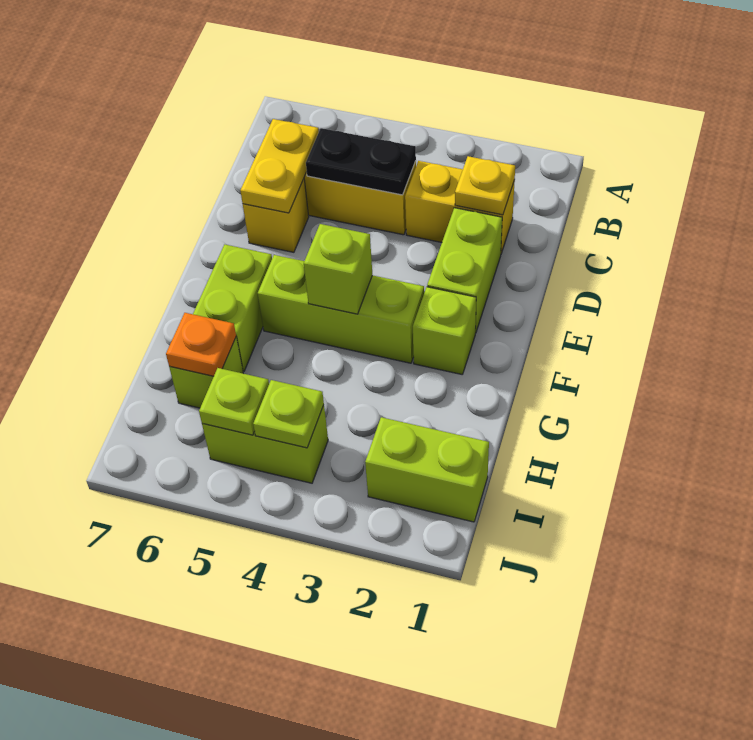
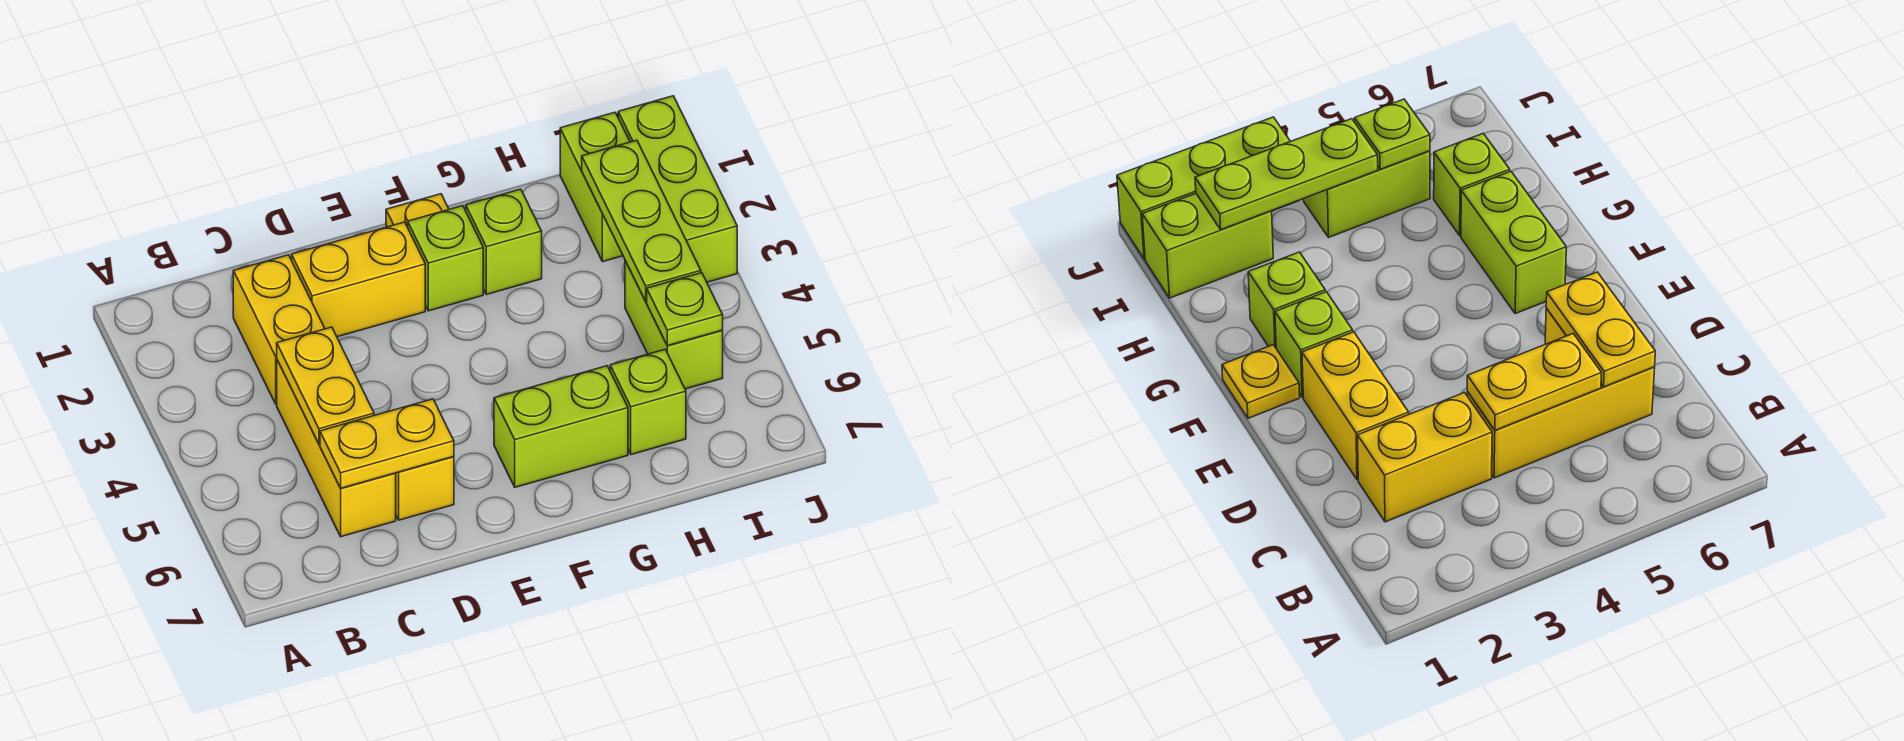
yellow plate C2 level 2 -> yellow plate F1 level 1
black plate C4:C5 level 2 -> yellow plate C4:C5 level 2
lime brick D2:E2 level 1 -> yellow brick D2:E2 level 1
lime brick F3:F5 level 1 -> lime brick J1:J3 level 1
lime brick F4 level 2 -> lime brick G2 level 1
orange plate H6 level 2 -> none
lime plate I4 level 2 -> lime plate I2:I4 level 2

